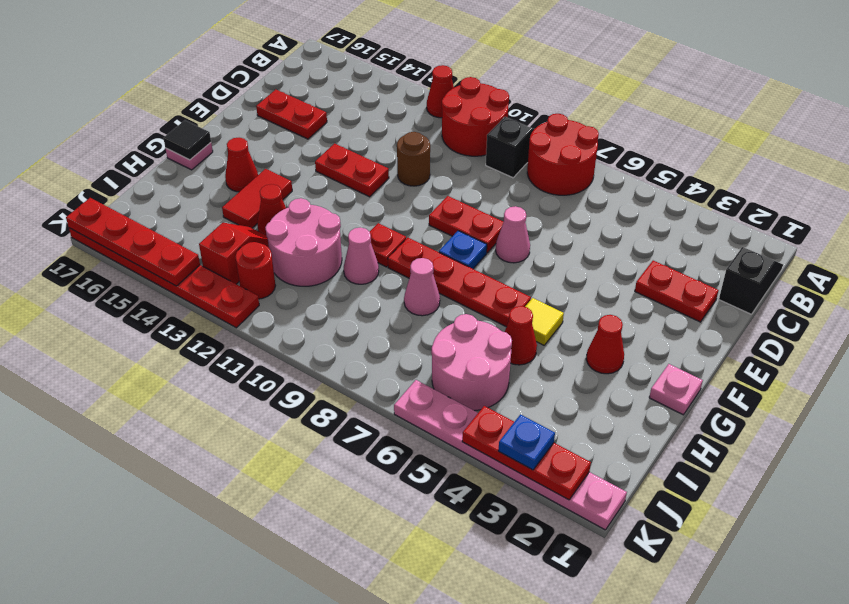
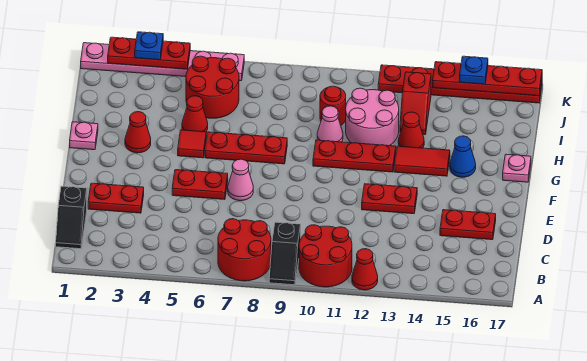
brown round brick D11 level 1 -> none
red plate E8:E9 level 1 -> red plate E5:E6 level 1
blue plate F8 level 1 -> blue plate K15 level 3
yellow tile G5 level 1 -> red tile G5 level 1
red plate G6:G9 level 1 -> red plate G6:G8 level 1
red plate G10 level 1 -> red plate G10:G12 level 1
red tile G14:H14 level 1 -> red tile G13:G14 level 1
red cone G15 level 1 -> blue cone G15 level 1
black tile G17 level 2 -> none
pink cone H8 level 1 -> none
pink round brick I5:J6 level 1 -> red round brick I5:J6 level 1
red round brick J12 level 1 -> red round brick I10 level 1

